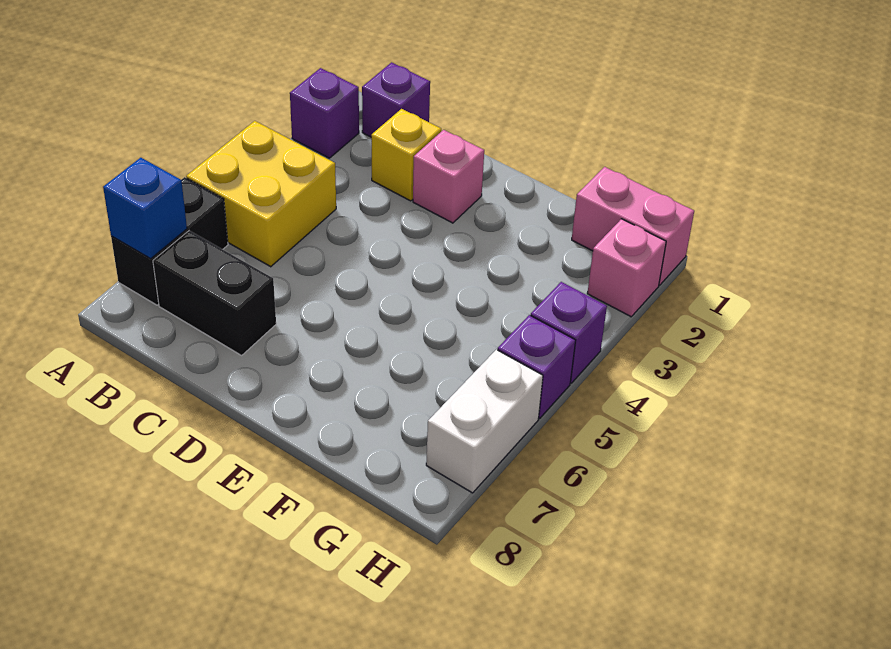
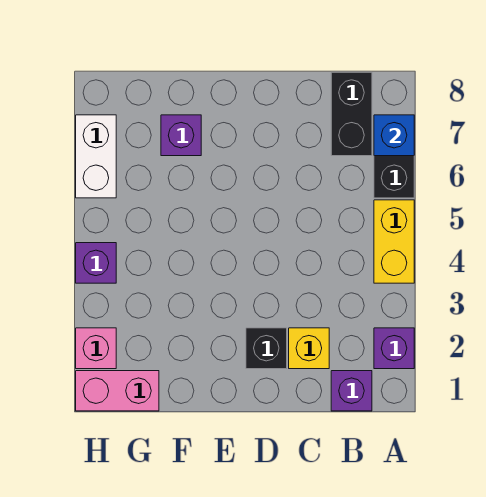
yellow brick A4:B5 level 1 -> yellow brick A4:A5 level 1
black brick B7:C7 level 1 -> black brick B7:B8 level 1
pink brick D2 level 1 -> black brick D2 level 1
purple brick H5 level 1 -> purple brick F7 level 1

